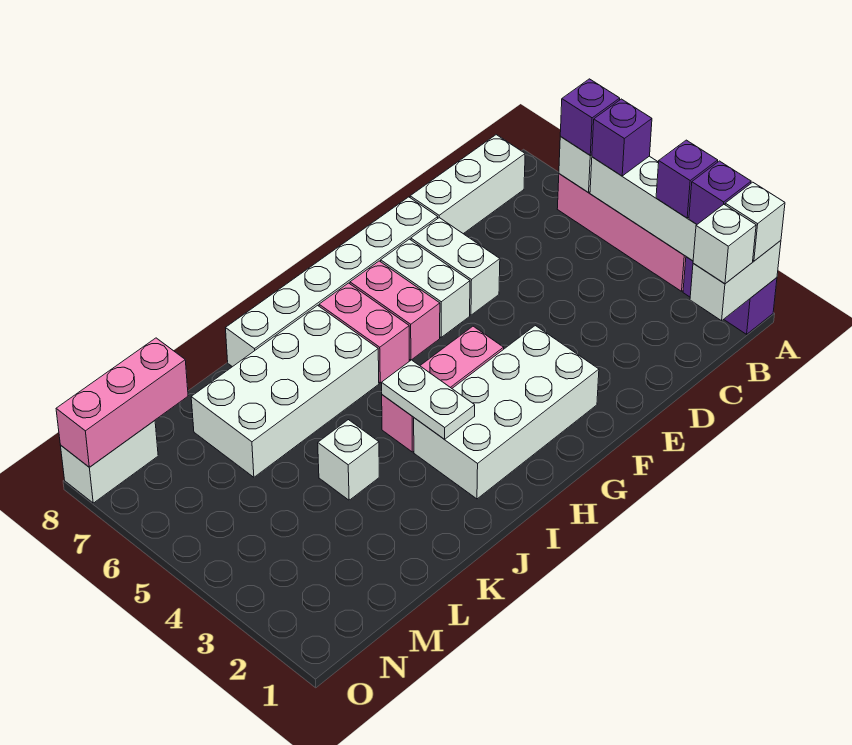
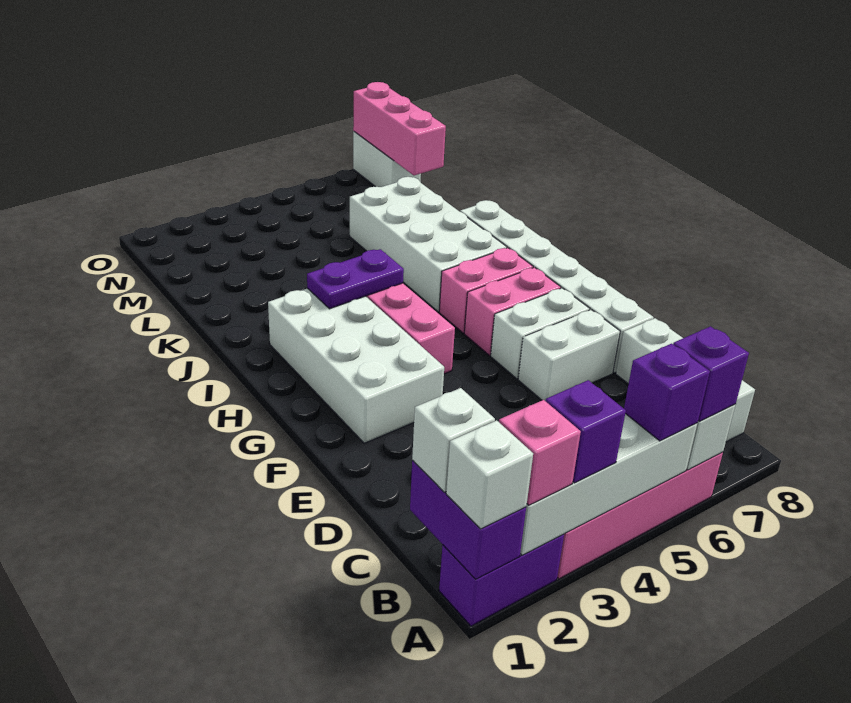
white brick A1:B1 level 2 -> purple brick A1:B1 level 2
purple brick A2 level 3 -> pink brick A2 level 3
white plate I3:I4 level 2 -> purple plate I3:I4 level 2
white brick K4 level 1 -> none

